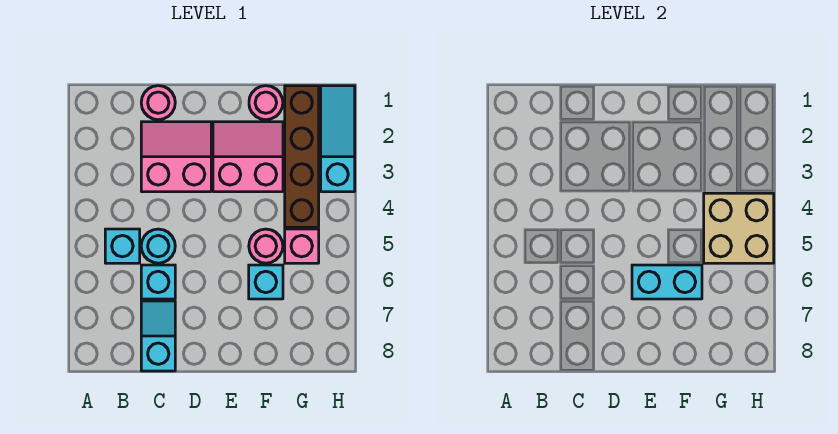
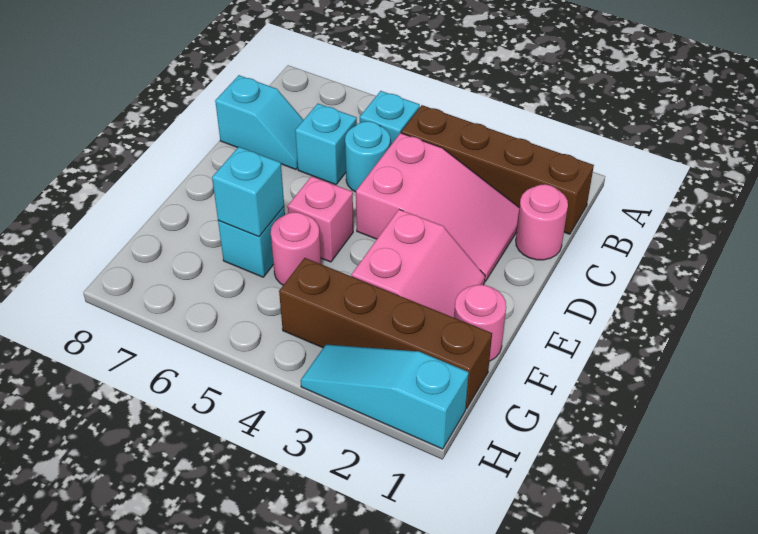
none -> brown brick B1:B4 level 1
pink slope C2:D3 level 1 top 3 -> pink slope C2:D4 level 1 top 4
cyan brick E6:F6 level 2 -> cyan brick F6 level 2
tan brick G4:H5 level 2 -> none
pink brick G5 level 1 -> pink brick E5 level 1
cyan slope H1:H3 level 1 top 3 -> cyan slope H1:H3 level 1 top 1

